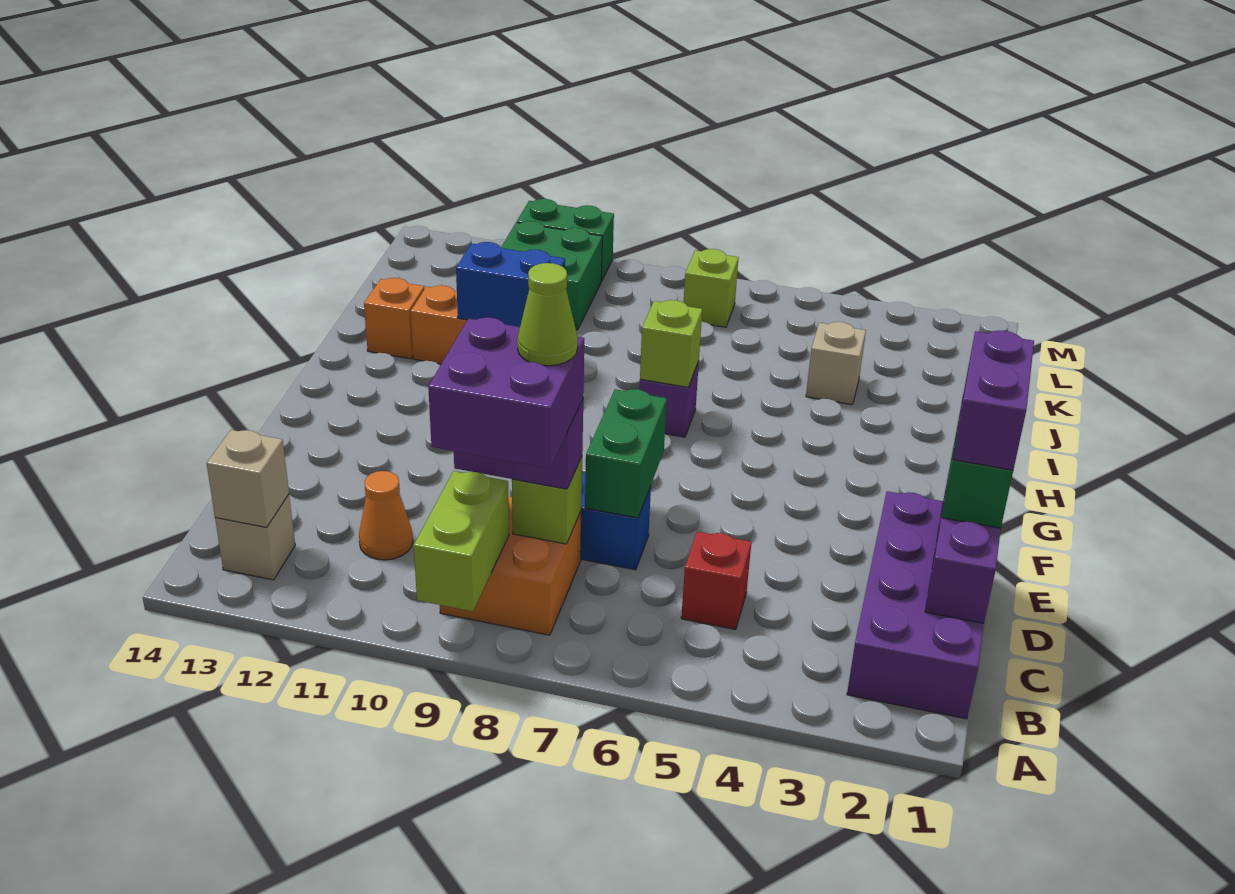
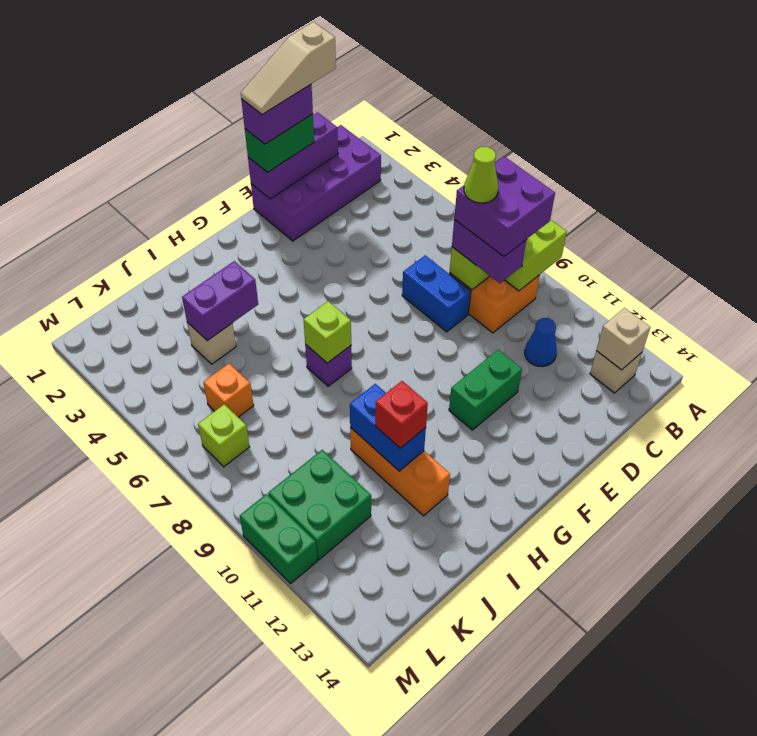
none -> tan slope C1:E1 level 5 top C
red brick C5 level 1 -> red brick I11 level 3
orange cone C11 level 1 -> blue cone C11 level 1
green brick D7:E7 level 2 -> green brick E11:F11 level 1
none -> purple brick I4:J4 level 2
orange brick I13 level 1 -> orange brick K6 level 1

